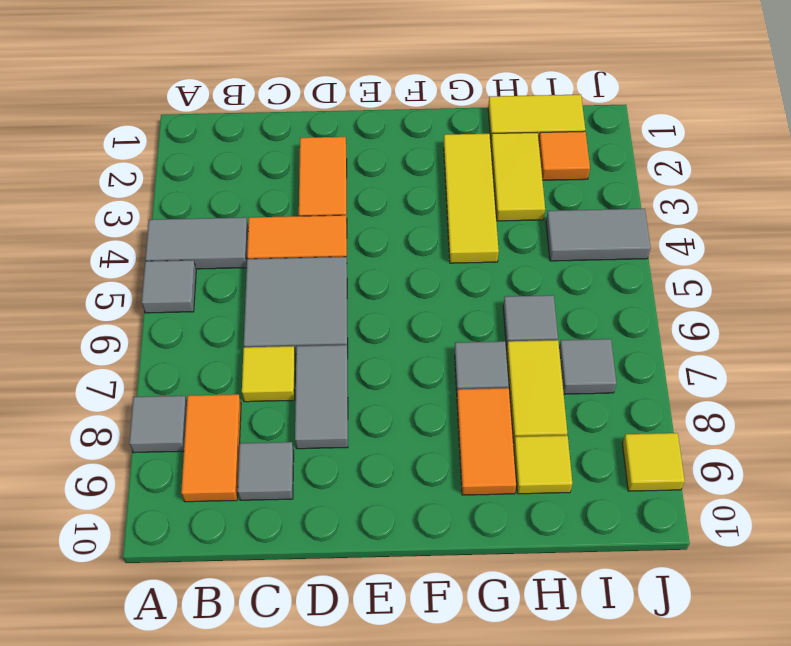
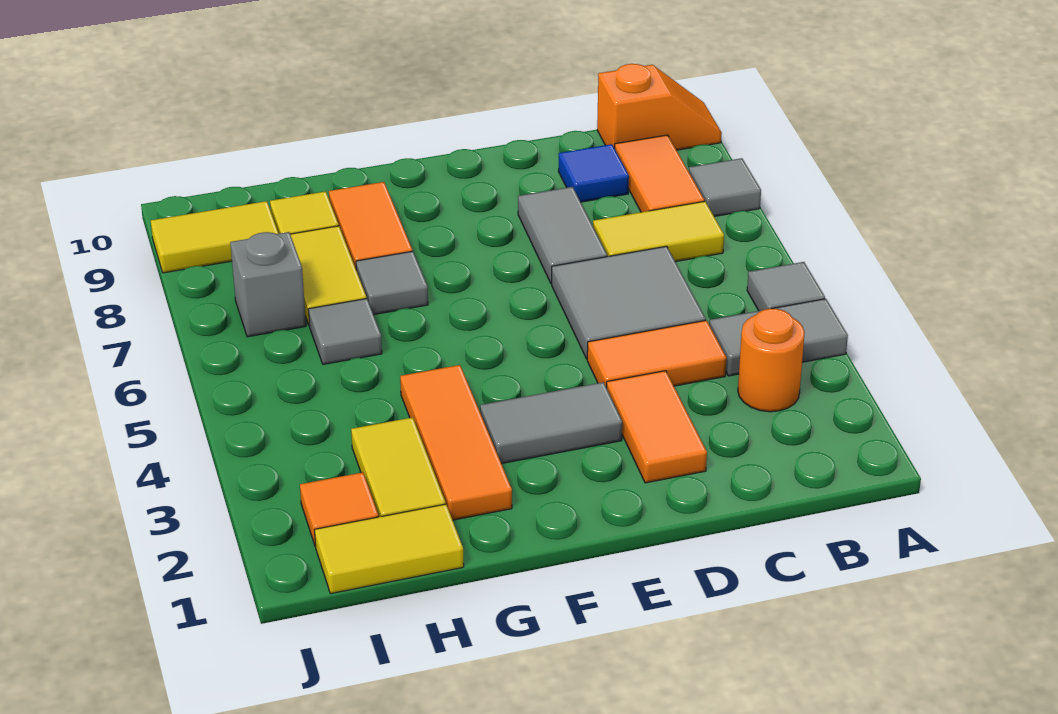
none -> orange slope A10:B10 level 1 top B
none -> orange round brick B3 level 1
yellow tile C7 level 1 -> yellow tile B7:C7 level 1
grey tile C9 level 1 -> blue tile C9 level 1
yellow tile G2:G4 level 1 -> orange tile G2:G4 level 1
grey tile I4:J4 level 1 -> grey tile E3:F3 level 1
grey tile I7 level 1 -> grey brick I7 level 1
yellow tile J9 level 1 -> yellow tile I9:J9 level 1

